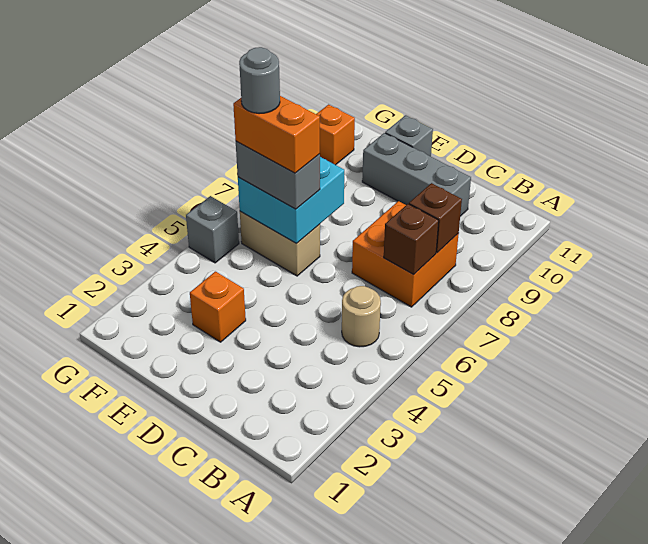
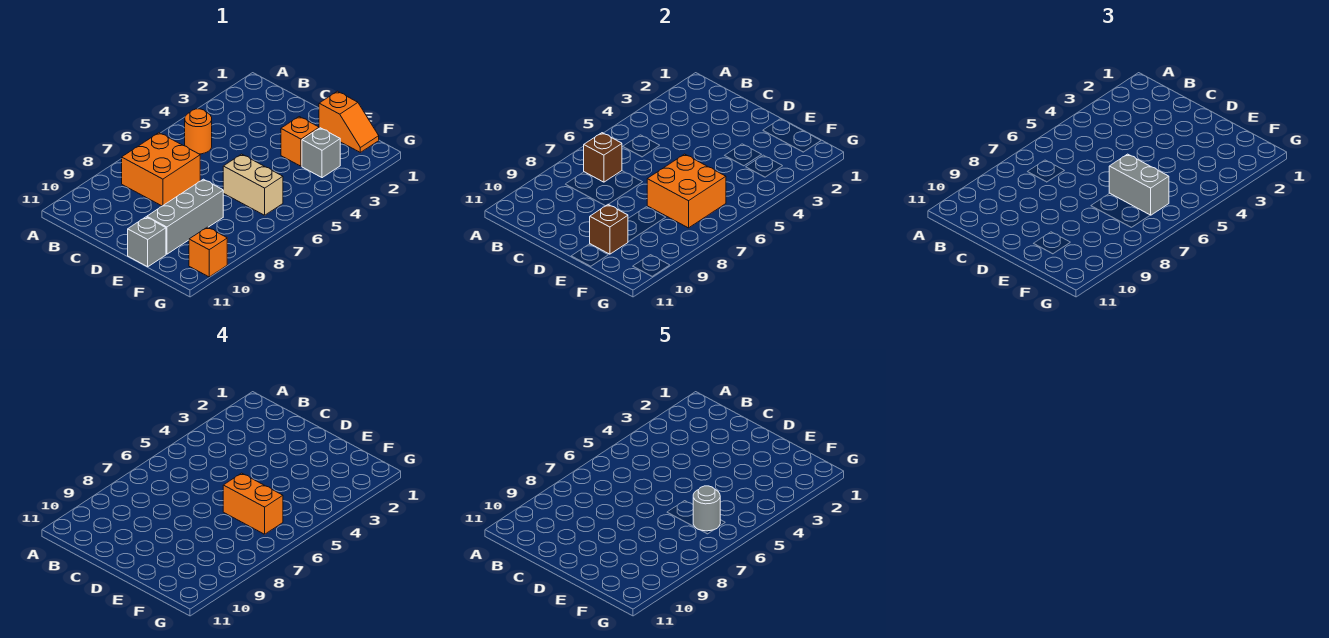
tan round brick B5 level 1 -> orange round brick B5 level 1
brown brick B8 level 2 -> brown brick E10 level 2
grey brick C10:E10 level 1 -> grey brick E8:E10 level 1
none -> orange slope E1:F1 level 1 top E
cyan brick E6:F7 level 2 -> orange brick E6:F7 level 2
grey brick G5 level 1 -> grey brick F3 level 1

